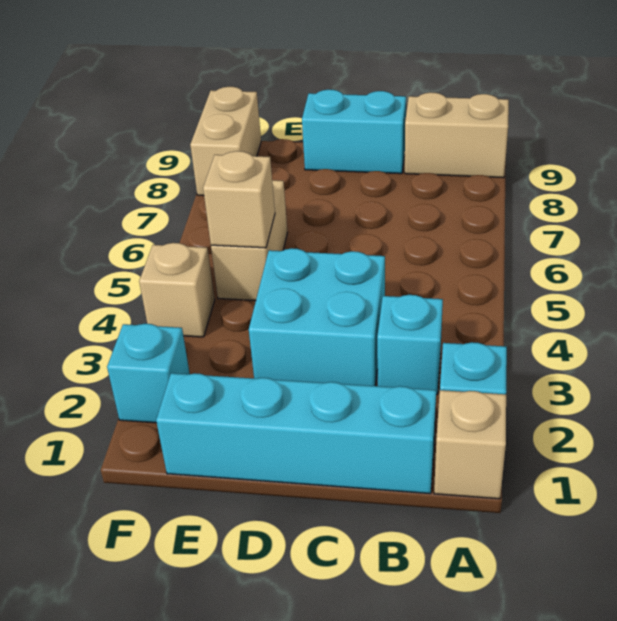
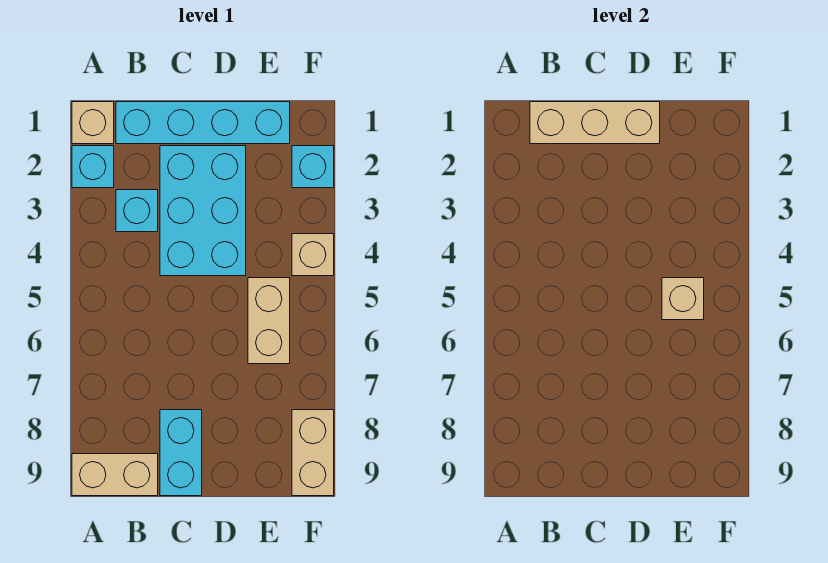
none -> tan brick B1:D1 level 2
cyan brick C3:D4 level 1 -> cyan brick C2:D4 level 1
cyan brick C9:D9 level 1 -> cyan brick C8:C9 level 1

